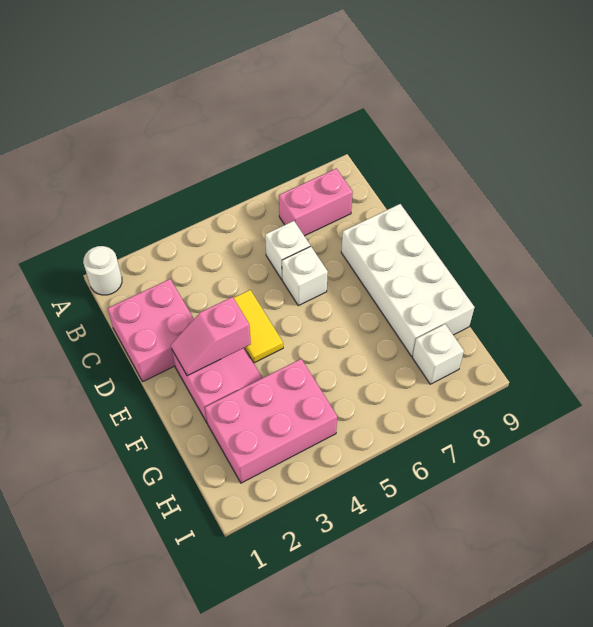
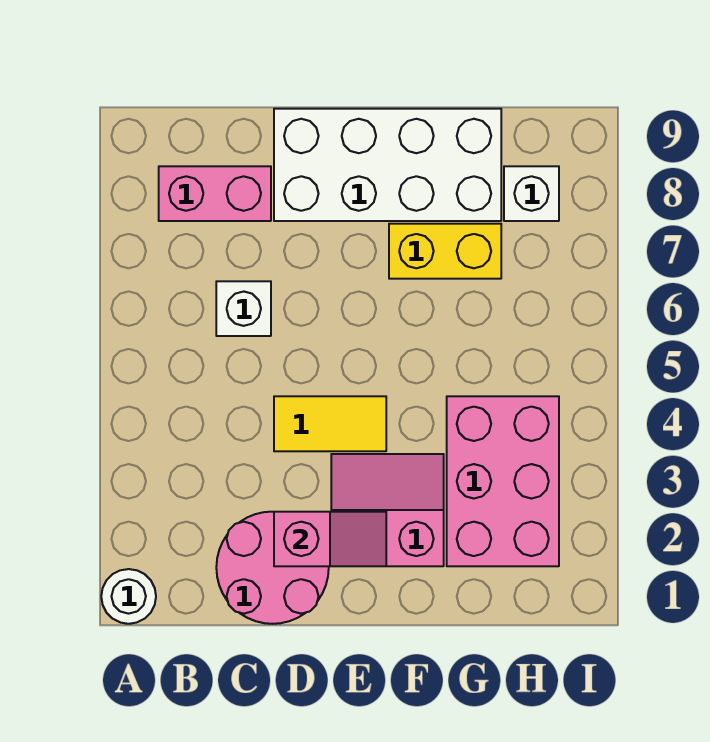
pink brick B7:B8 level 1 -> pink brick B8:C8 level 1
pink brick C1:D2 level 1 -> pink round brick C1:D2 level 1
white brick D6 level 1 -> none
pink slope E2:E3 level 2 top 3 -> pink slope D2:E2 level 2 top D
none -> yellow brick F7:G7 level 1

